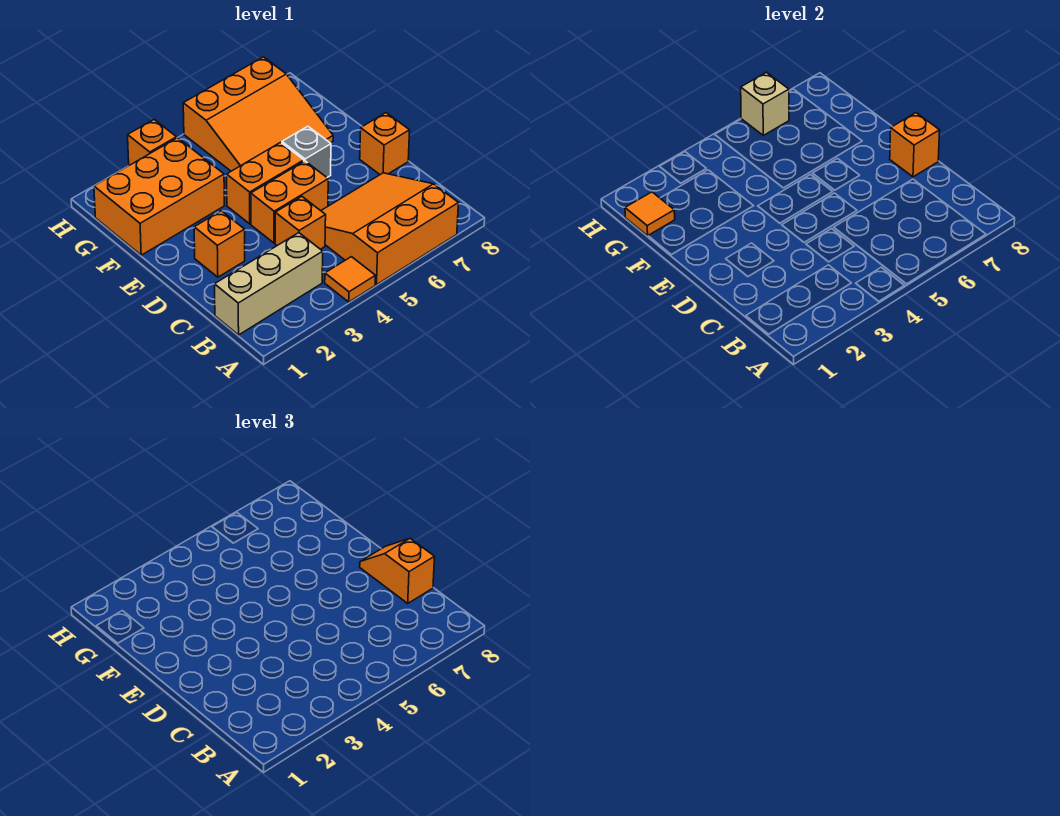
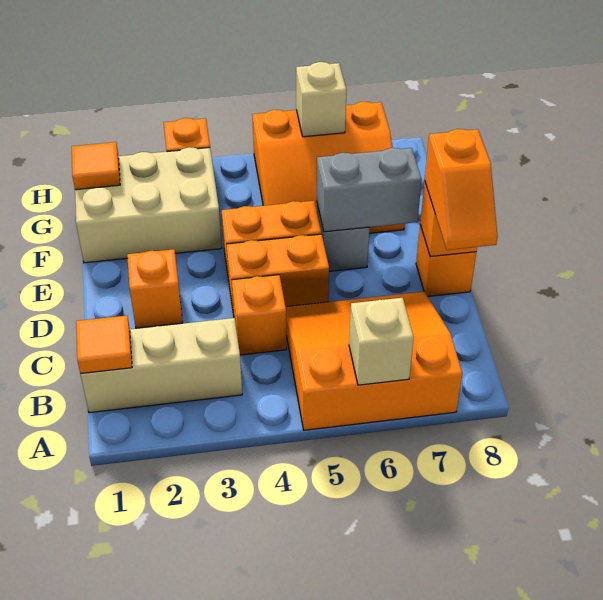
orange tile A4 level 1 -> orange tile B1 level 2
none -> tan brick A6 level 2
orange slope C8:D8 level 3 top C -> orange slope C8:D8 level 3 top D
none -> grey brick E6:E7 level 2
orange brick F1:G3 level 1 -> tan brick F1:G3 level 1

